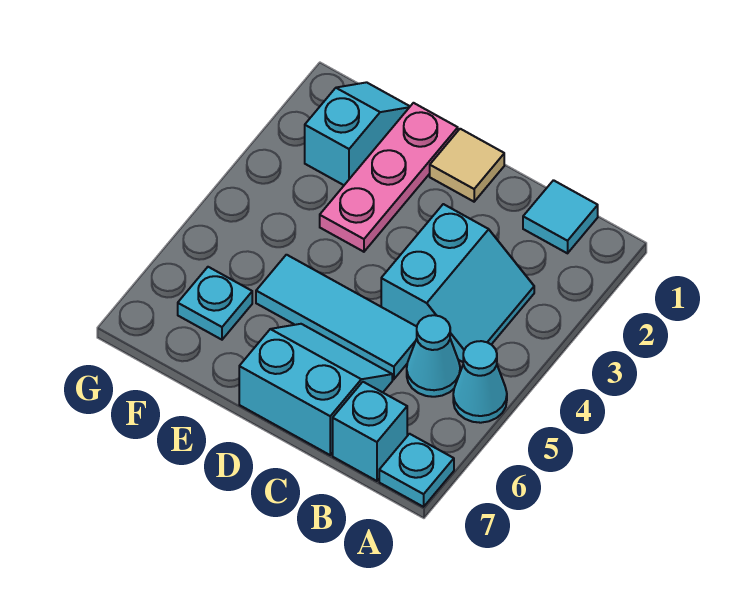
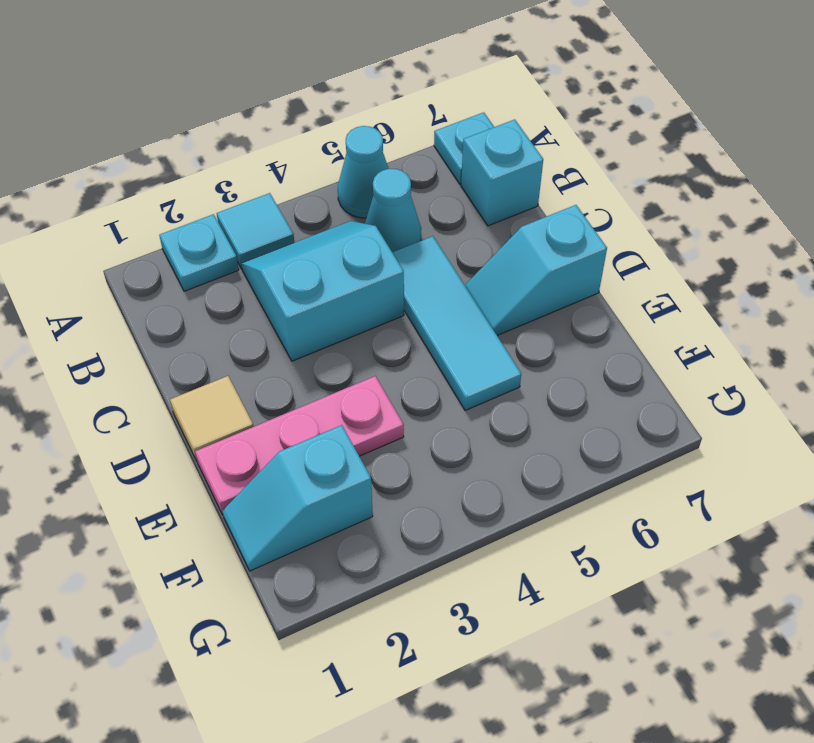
cyan tile B1 level 1 -> cyan tile A3 level 1
cyan slope C6:D7 level 1 top 7 -> cyan slope D6:D7 level 1 top 7
cyan plate F6 level 1 -> cyan plate A2 level 1

